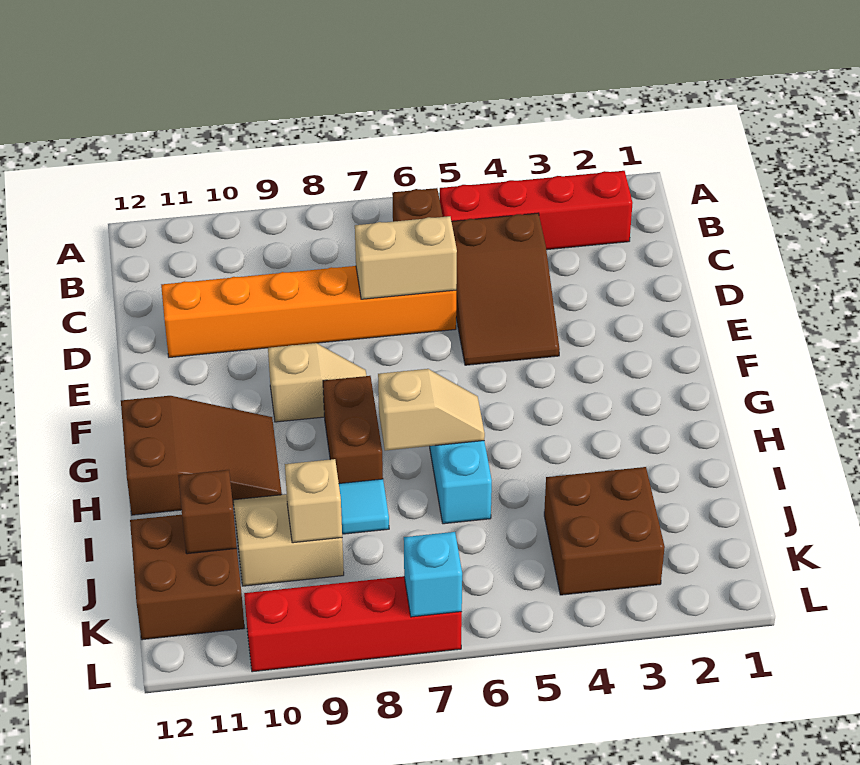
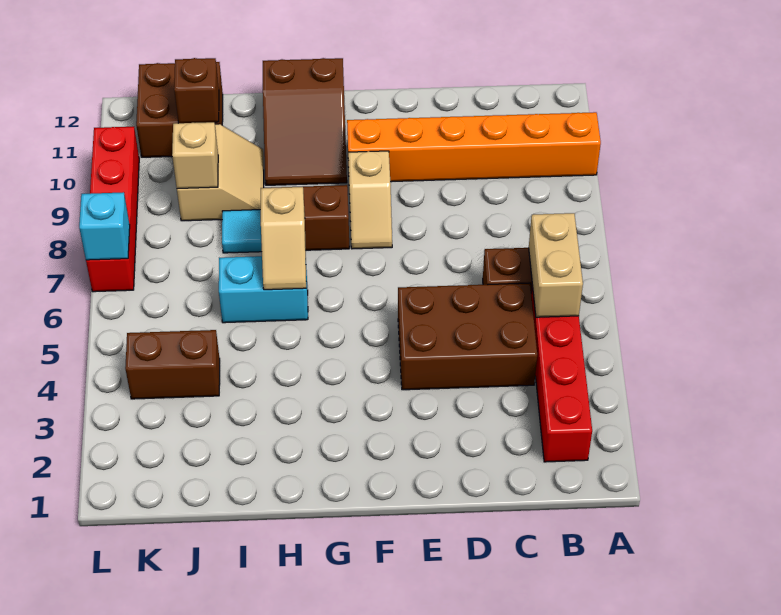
brown slope C4:E5 level 1 top C -> brown brick C4:E5 level 1
orange brick D6:D11 level 1 -> orange brick A10:F10 level 1
tan brick D6:D7 level 2 -> tan brick B5:B6 level 2
brown brick J3:K4 level 1 -> brown brick J4:K4 level 1

